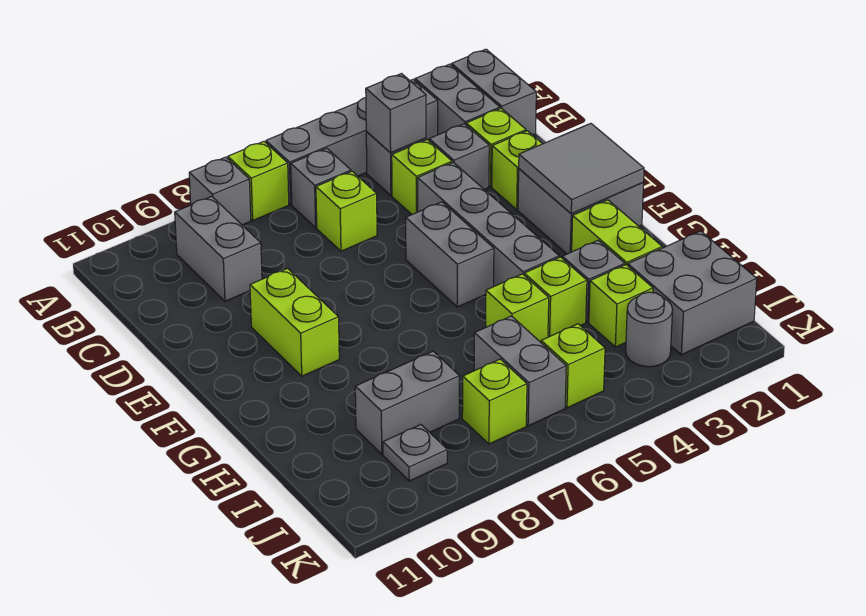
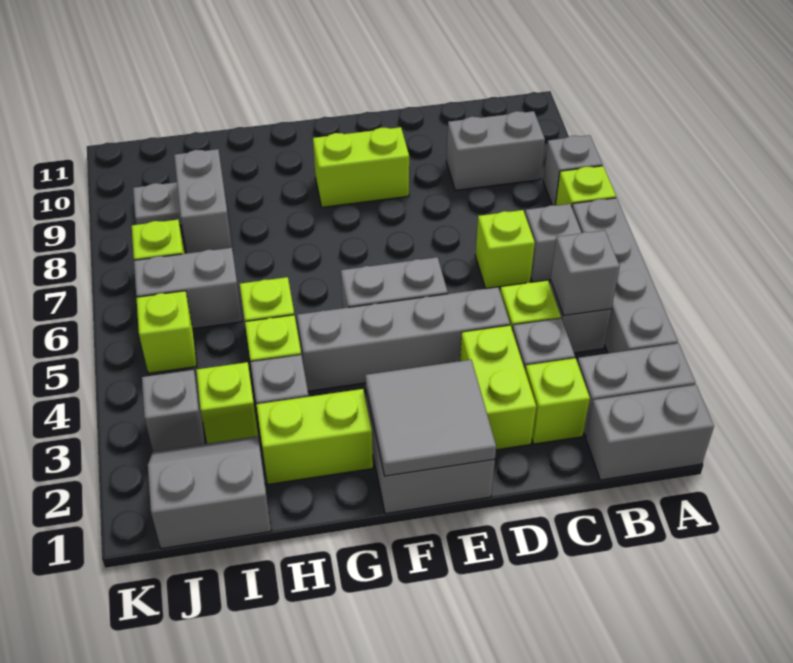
lime brick D2 level 1 -> lime brick D2:D3 level 1
grey brick I1:J2 level 1 -> grey slope I1:J2 level 1 top 1
grey round brick J3 level 1 -> grey brick J3 level 1

